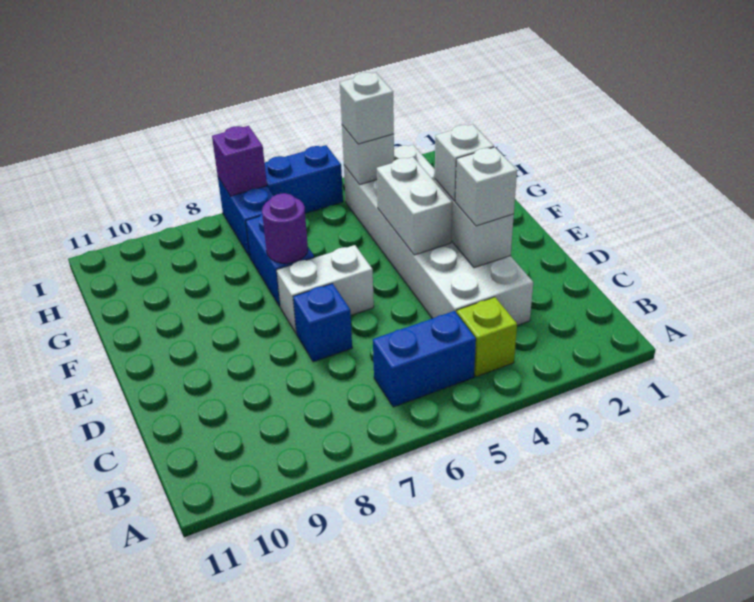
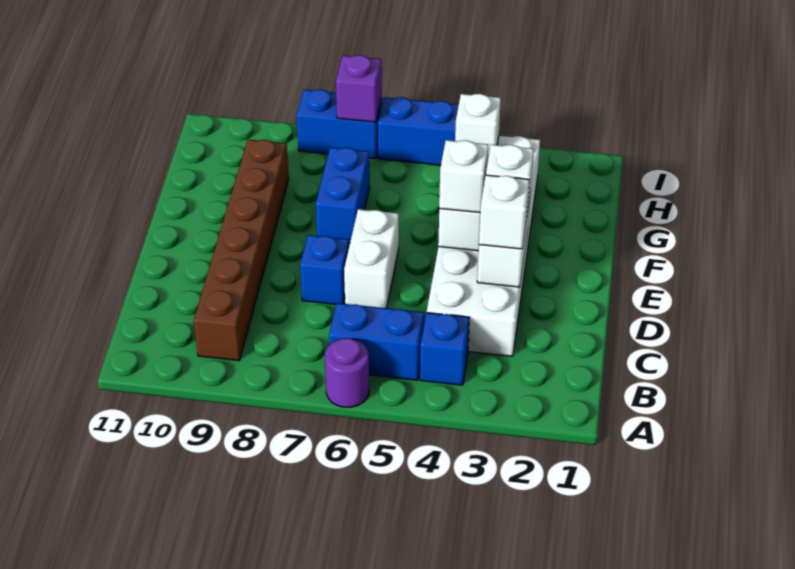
lime brick B4 level 1 -> blue brick B4 level 1
none -> brown brick B9:G9 level 1
white brick E6:E7 level 1 -> white brick D6:E6 level 1
purple round brick F7 level 2 -> purple round brick A6 level 1
white brick H4 level 3 -> white brick E4 level 3
blue brick H7:I7 level 1 -> blue brick I7:I8 level 1

